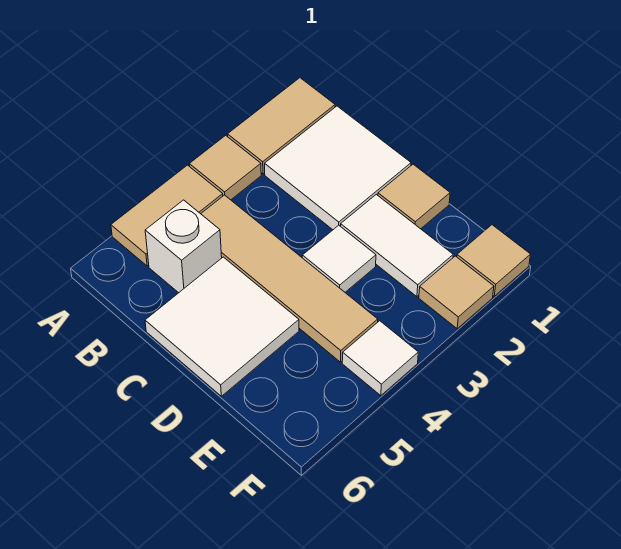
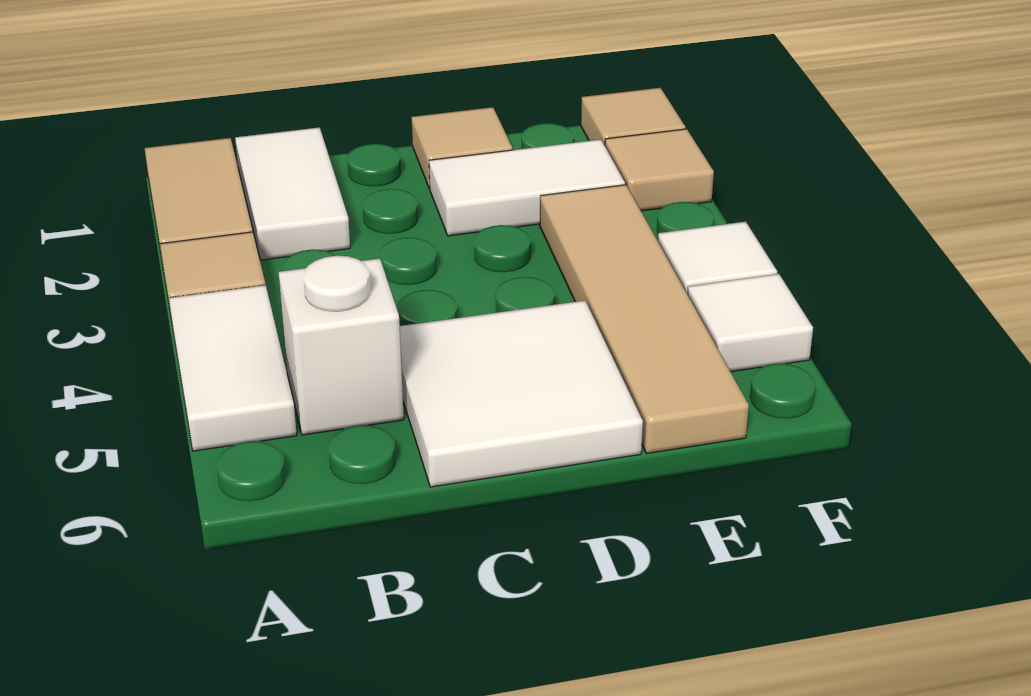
tan tile A4:A5 level 1 -> white tile A4:A5 level 1
white tile B1:C2 level 1 -> white tile B1:B2 level 1
tan tile B4:E4 level 1 -> tan tile E3:E6 level 1
white tile D3 level 1 -> white tile F5 level 1

